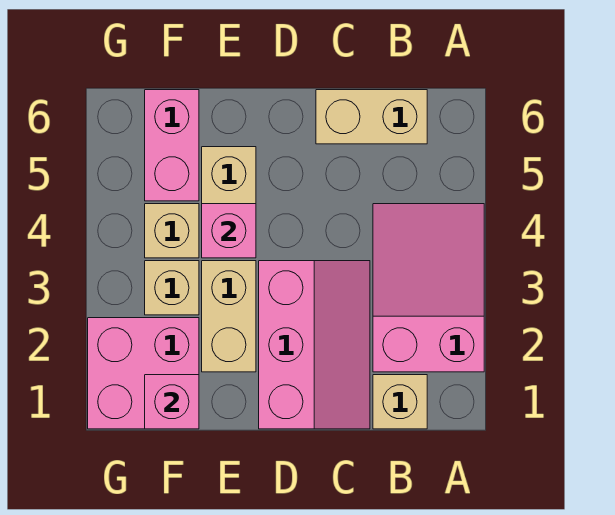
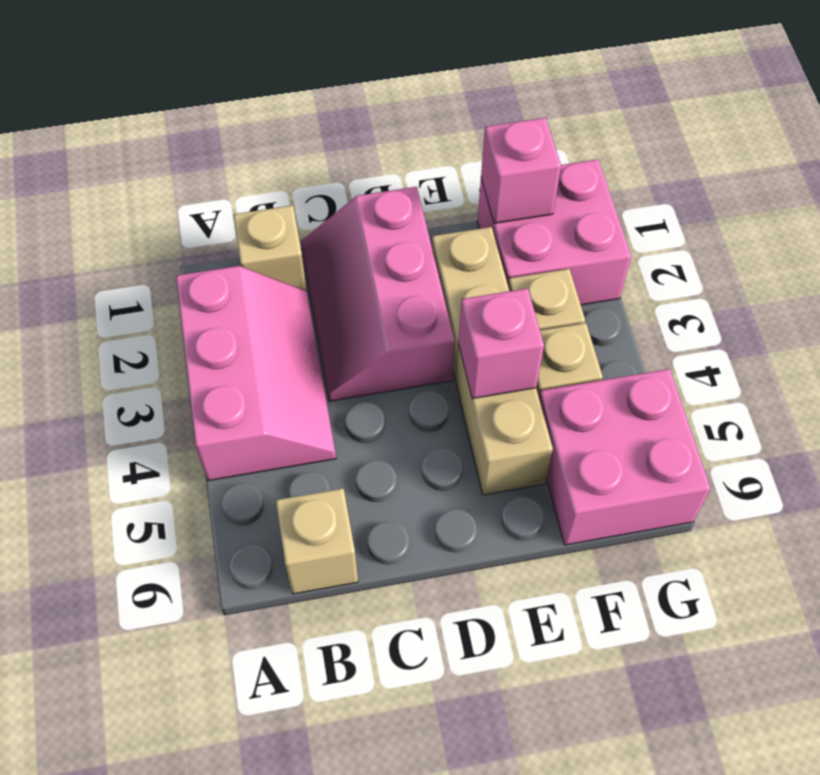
pink slope A2:B4 level 1 top 2 -> pink slope A2:B4 level 1 top A
tan brick B6:C6 level 1 -> tan brick B6 level 1
pink brick F5:F6 level 1 -> pink brick F5:G6 level 1

